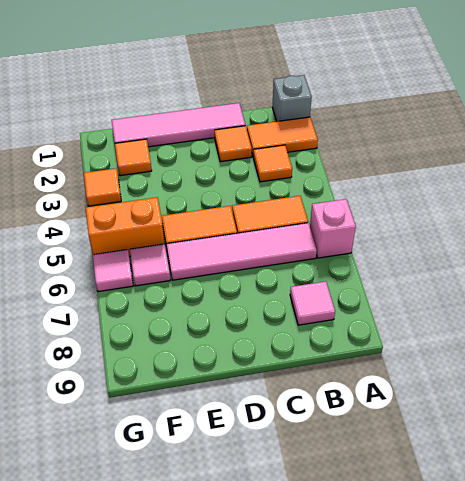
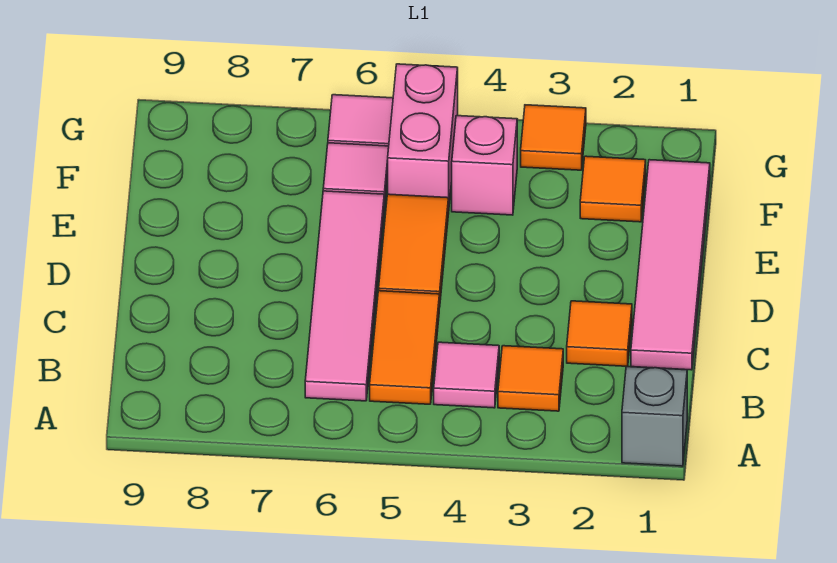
orange tile A2:B2 level 1 -> none
pink brick A6 level 1 -> pink brick F4 level 1
pink tile B8 level 1 -> pink tile B4 level 1
orange brick F5:G5 level 1 -> pink brick F5:G5 level 1

